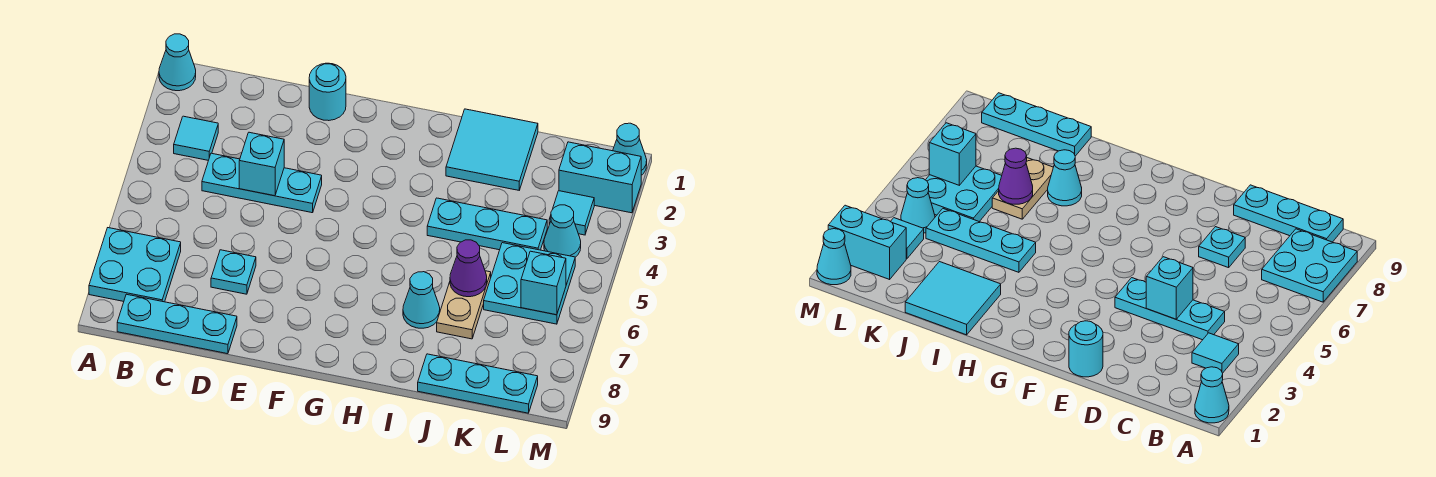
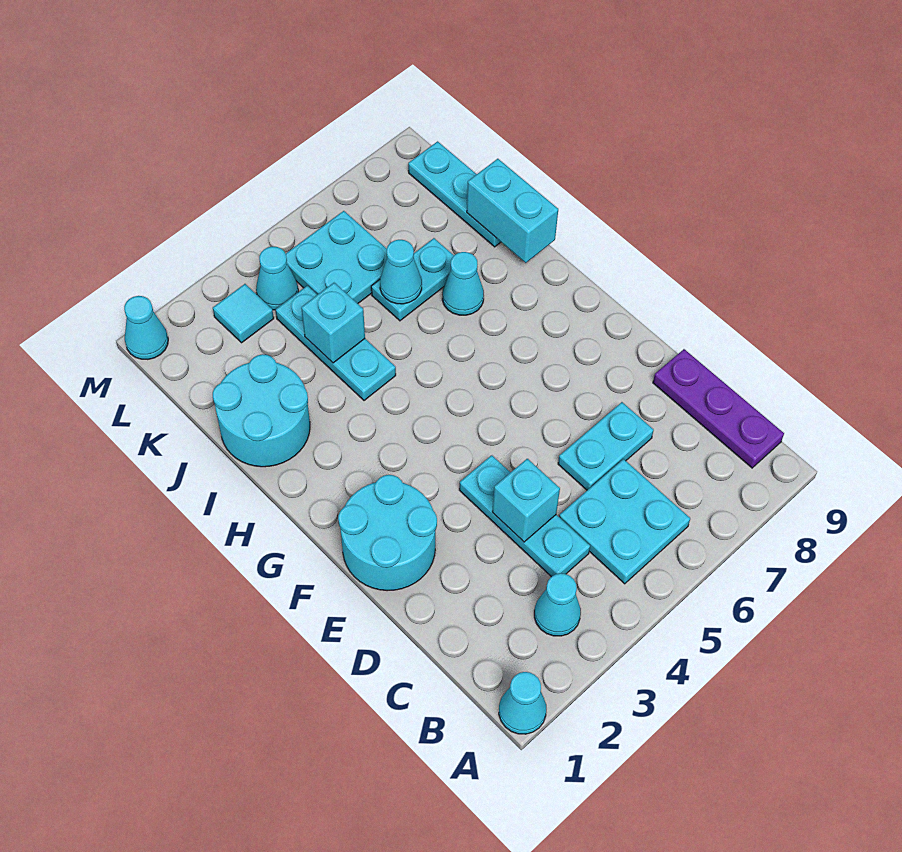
cyan plate A7:B8 level 1 -> cyan plate B5:C6 level 1
cyan tile B3 level 1 -> cyan cone B3 level 1
cyan plate B9:D9 level 1 -> purple plate B9:D9 level 1
cyan plate D7 level 1 -> cyan plate D6:D7 level 1
cyan round brick E1 level 1 -> cyan round brick E1:F2 level 1
cyan tile I1:J2 level 1 -> cyan round brick I1:J2 level 1
tan plate J6:J7 level 1 -> cyan plate J6:J7 level 1
purple cone J6 level 2 -> cyan cone J6 level 2
cyan brick L2:M2 level 1 -> cyan brick I9:J9 level 2
cyan brick L6 level 2 -> cyan brick J4 level 2

